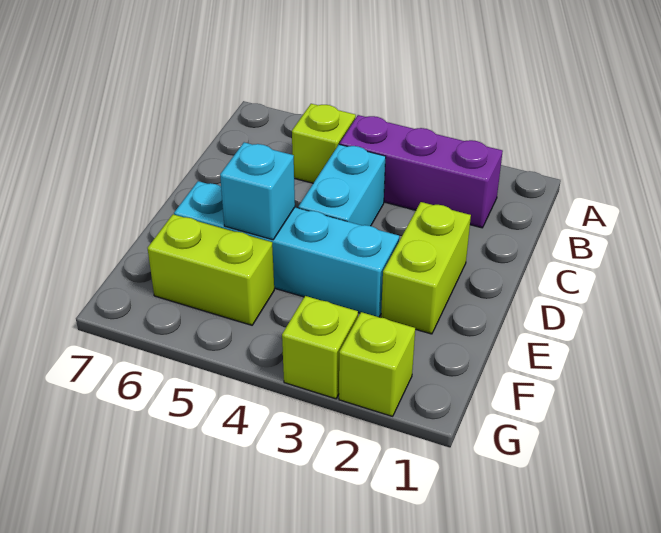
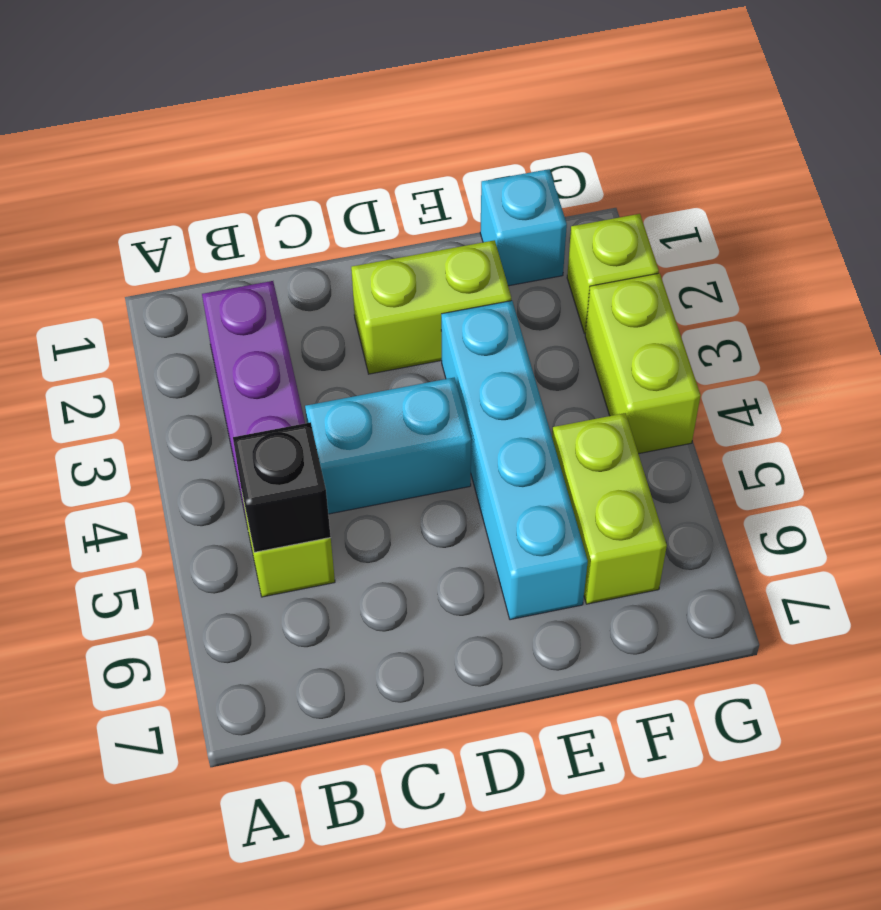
none -> black brick B5 level 2
cyan brick E5 level 2 -> cyan brick F1 level 1
lime brick G3 level 1 -> lime brick G3:G4 level 1

